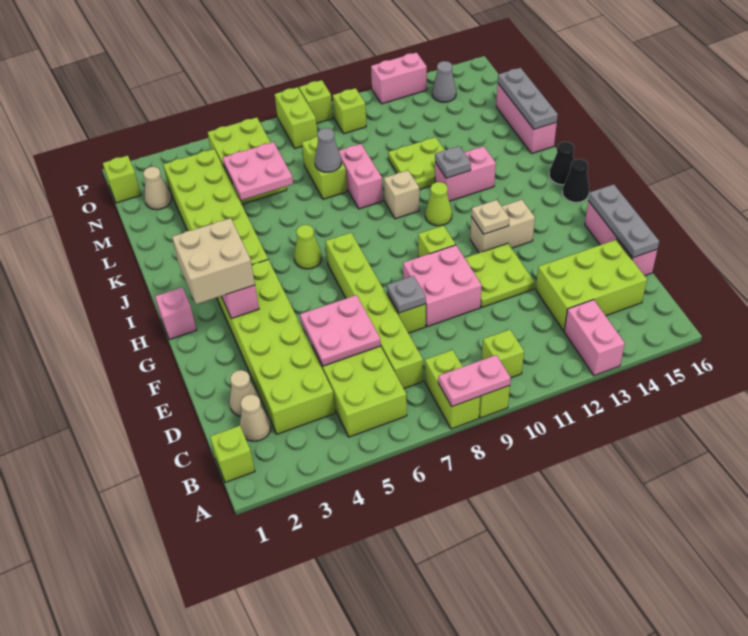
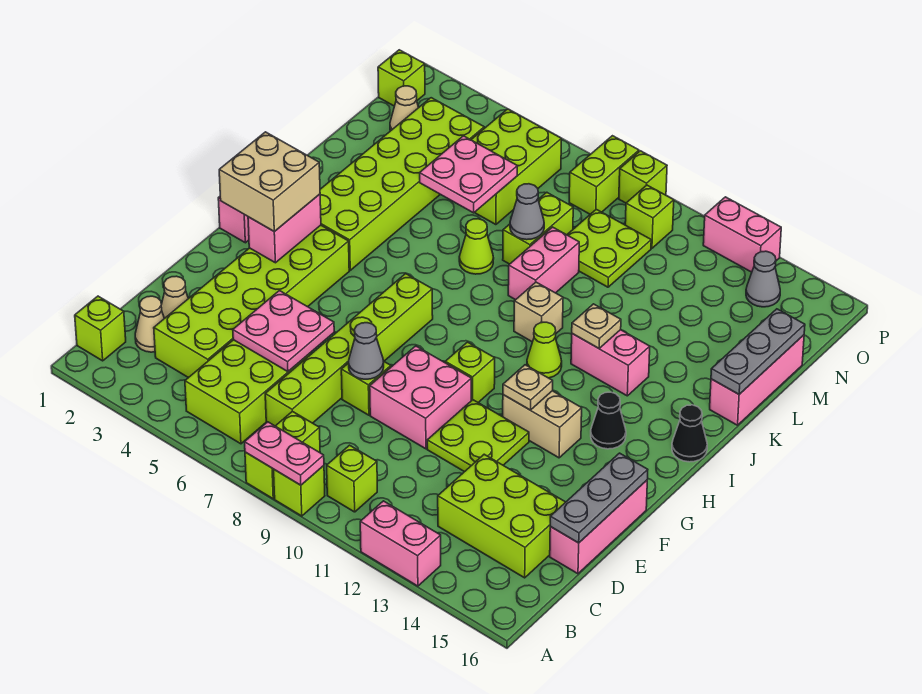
pink brick A13:B13 level 1 -> pink brick A12:A13 level 1
grey plate E8 level 2 -> grey cone E8 level 2
black cone H16 level 1 -> black cone H14 level 1
lime cone I6 level 1 -> lime cone K7 level 1
grey plate J12 level 2 -> tan plate J12 level 2
lime plate K11:L12 level 1 -> lime plate M9:N10 level 1

